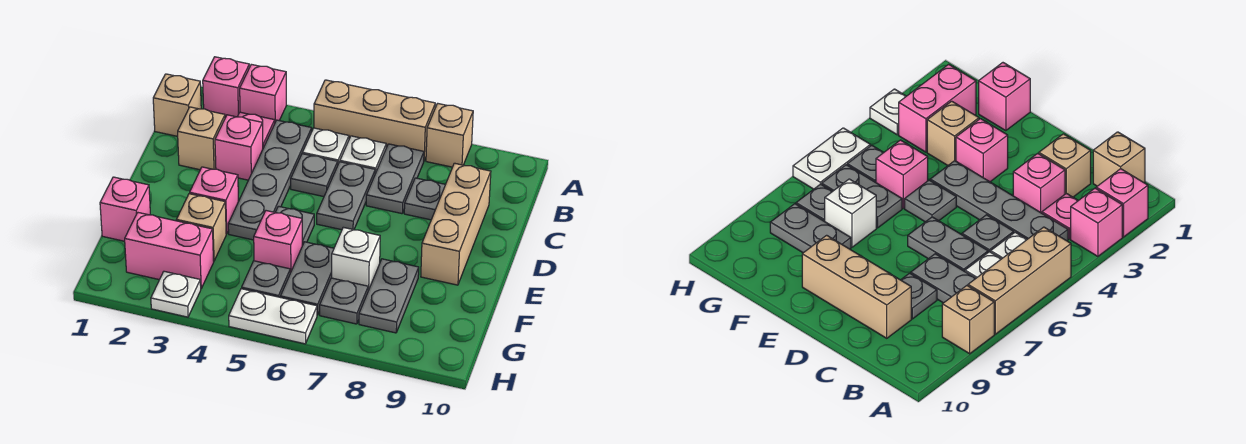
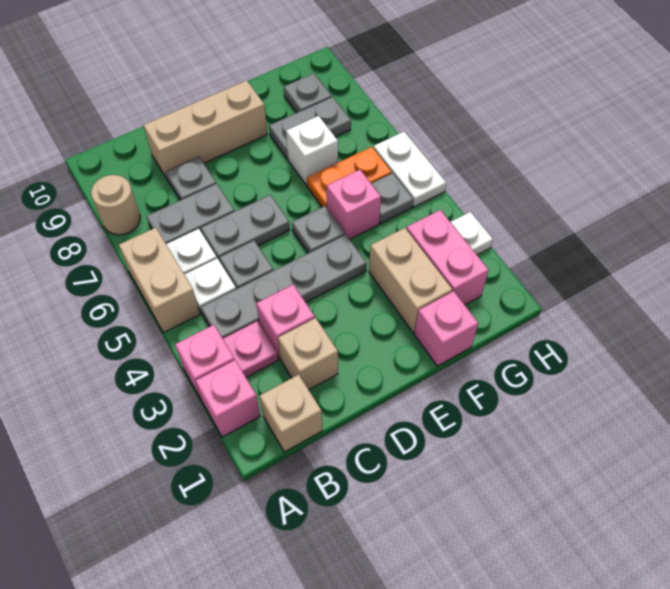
tan brick A5:A7 level 1 -> tan brick A5:A6 level 1
tan brick A8 level 1 -> tan round brick A8 level 1
pink brick E3 level 1 -> none
tan brick F3 level 1 -> tan brick F2:F3 level 1
grey plate F6:G6 level 1 -> orange plate F6:G6 level 1
grey plate G7 level 1 -> grey plate G9 level 1

